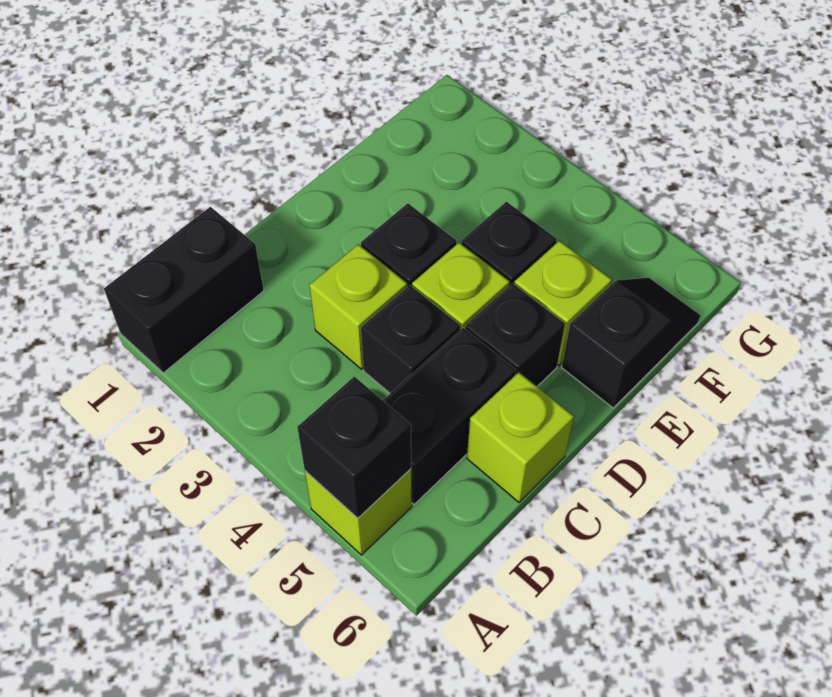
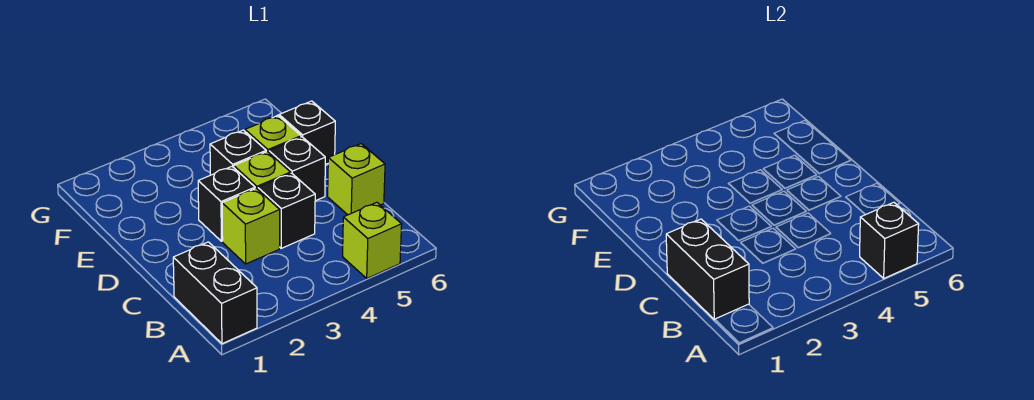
black brick B5:C5 level 1 -> black brick B1:C1 level 2

